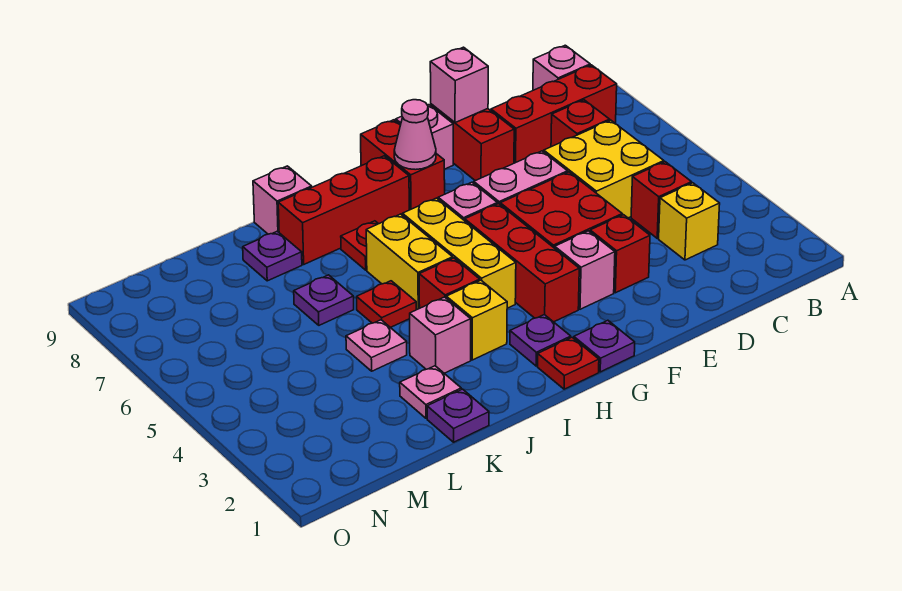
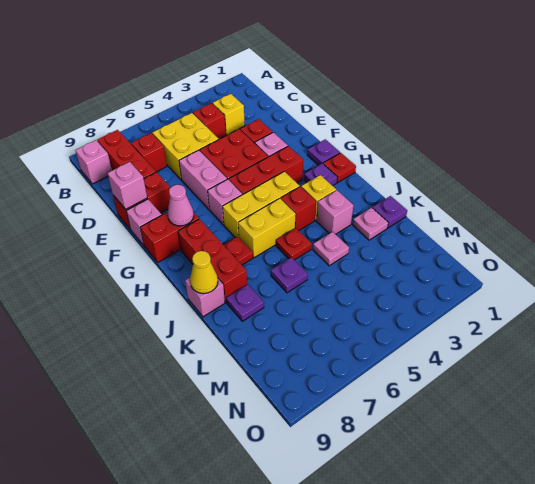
none -> yellow cone J9 level 2

